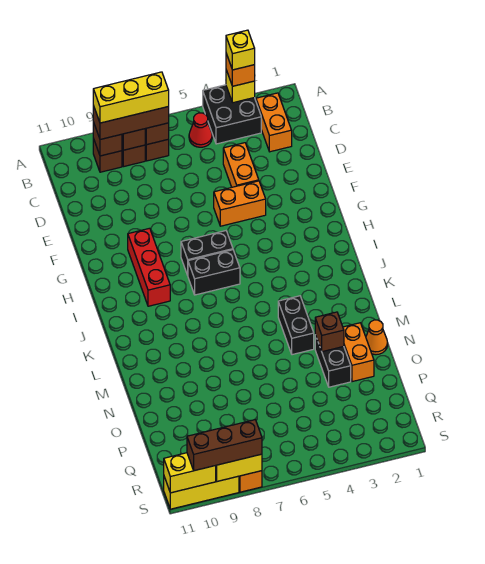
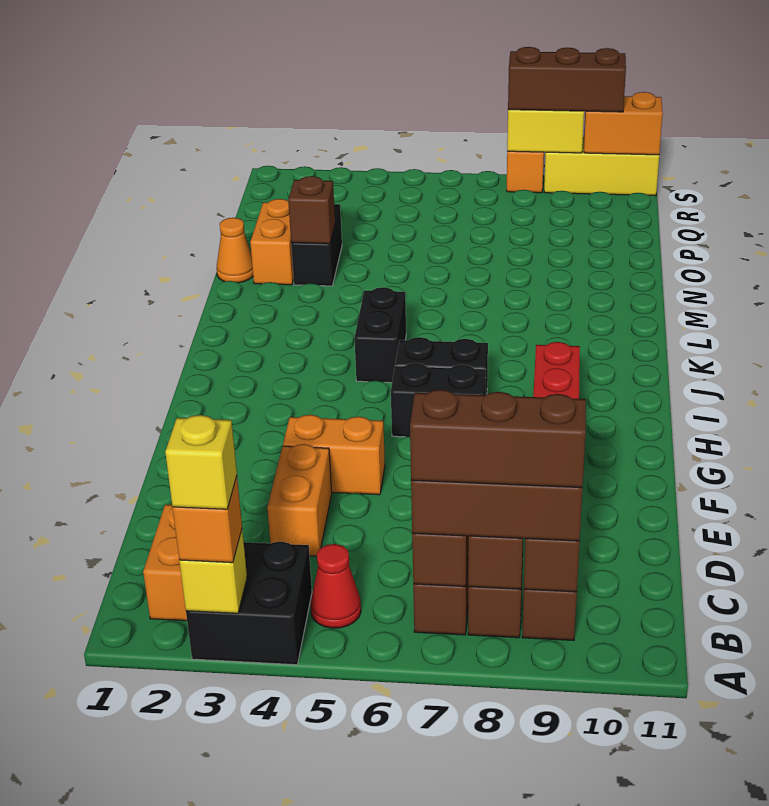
yellow brick B7:B9 level 4 -> brown brick B7:B9 level 4
black brick L4:M4 level 1 -> black brick J5:K5 level 1
yellow brick S10:S11 level 2 -> orange brick S10:S11 level 2

